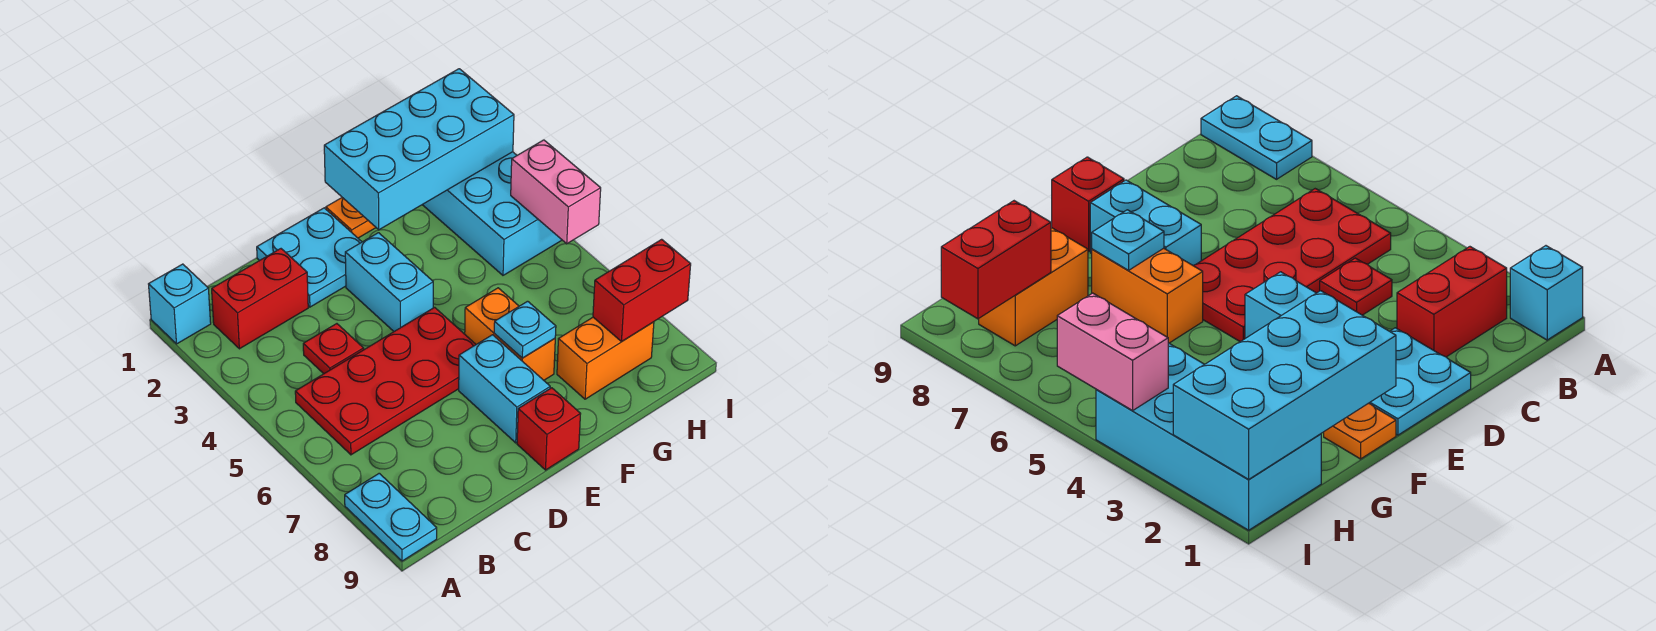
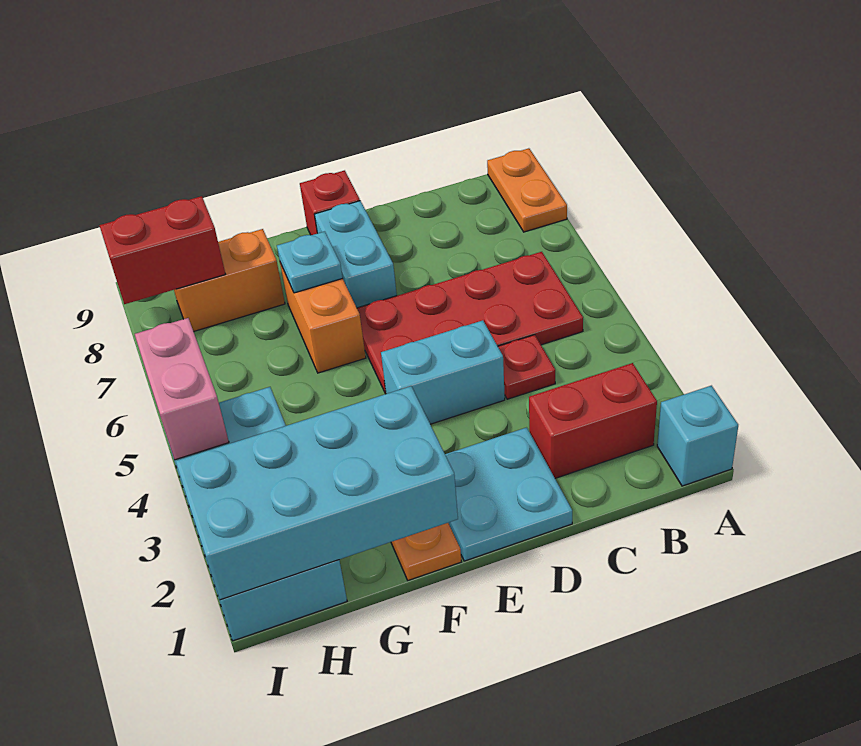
cyan plate A8:A9 level 1 -> orange plate A8:A9 level 1
cyan brick E3:E4 level 1 -> cyan brick D4:E4 level 1

